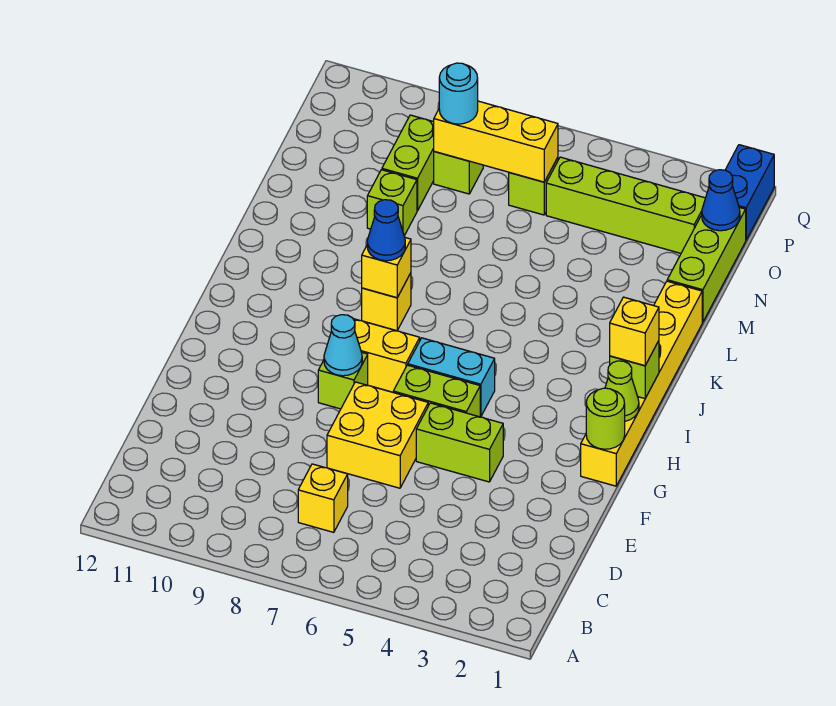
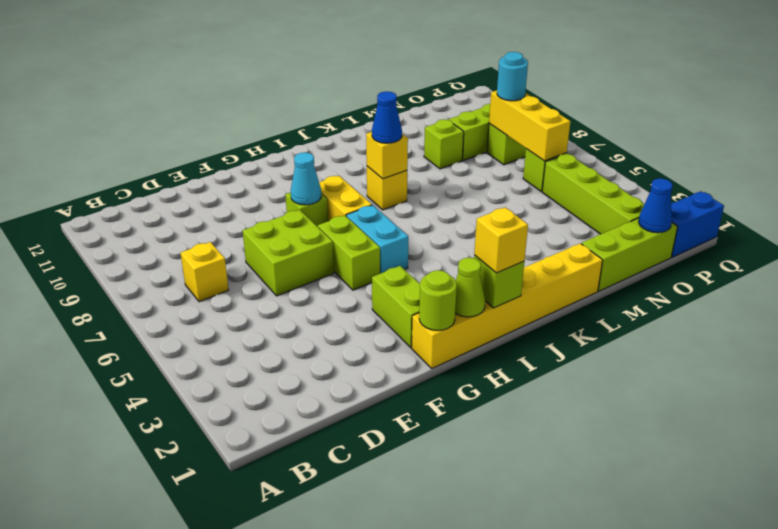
yellow brick E6:F7 level 1 -> lime brick E6:F7 level 1
lime brick F4:F5 level 1 -> lime brick G2:G3 level 1

